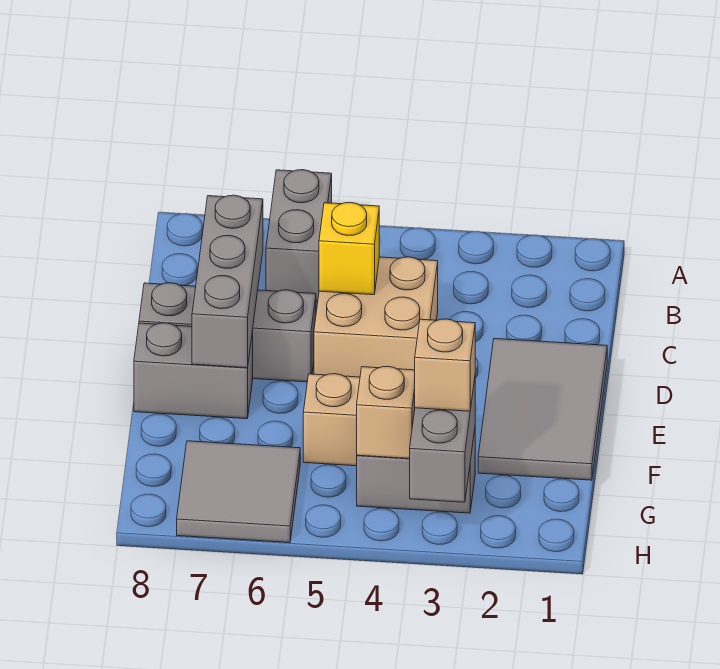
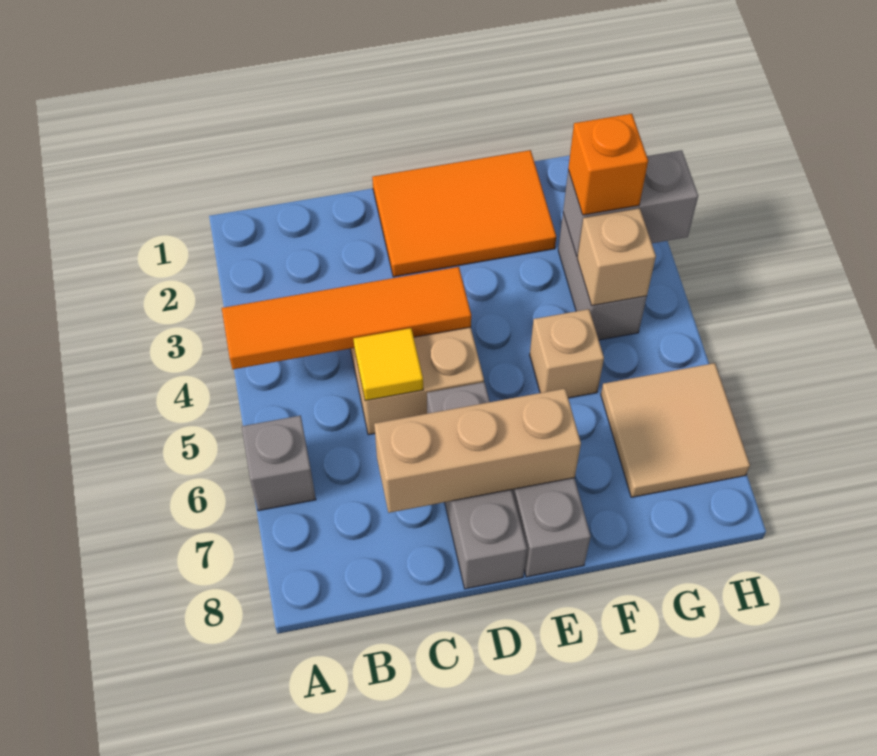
none -> orange tile A4:D4 level 2
grey brick A6:B6 level 1 -> grey brick A6 level 1
yellow brick C5 level 2 -> yellow tile C5 level 2
grey brick C7:E7 level 2 -> tan brick C7:E7 level 2
grey tile D1:F2 level 1 -> orange tile D1:F2 level 1
tan brick G3 level 3 -> orange brick G3 level 3
grey tile G6:H7 level 1 -> tan tile G6:H7 level 1

